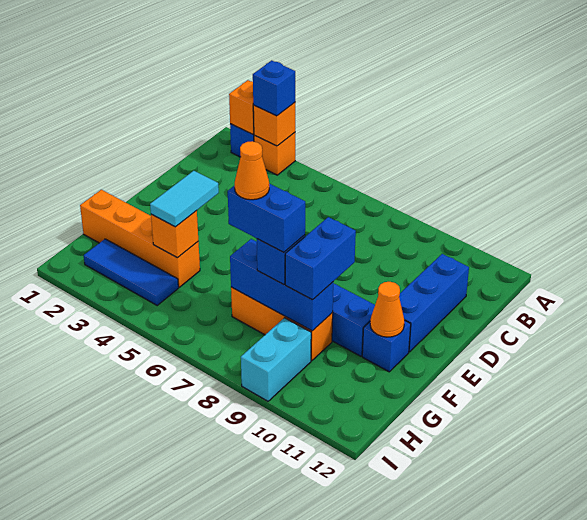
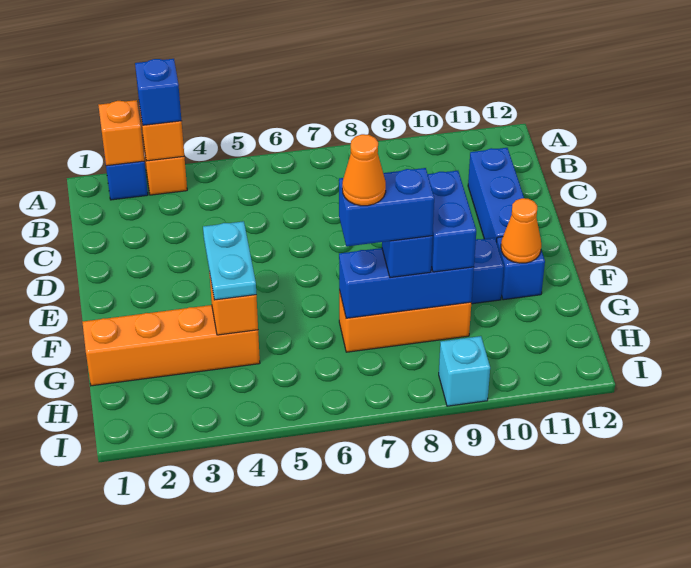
cyan tile F4:G4 level 3 -> cyan plate F4:G4 level 3
blue tile H2:H4 level 1 -> none
cyan brick H9:I9 level 1 -> cyan brick I9 level 1

